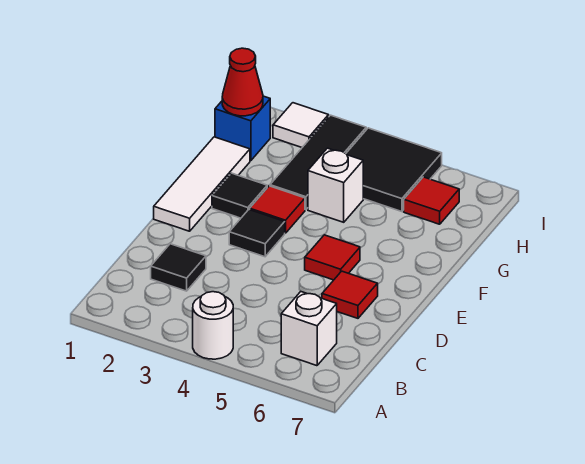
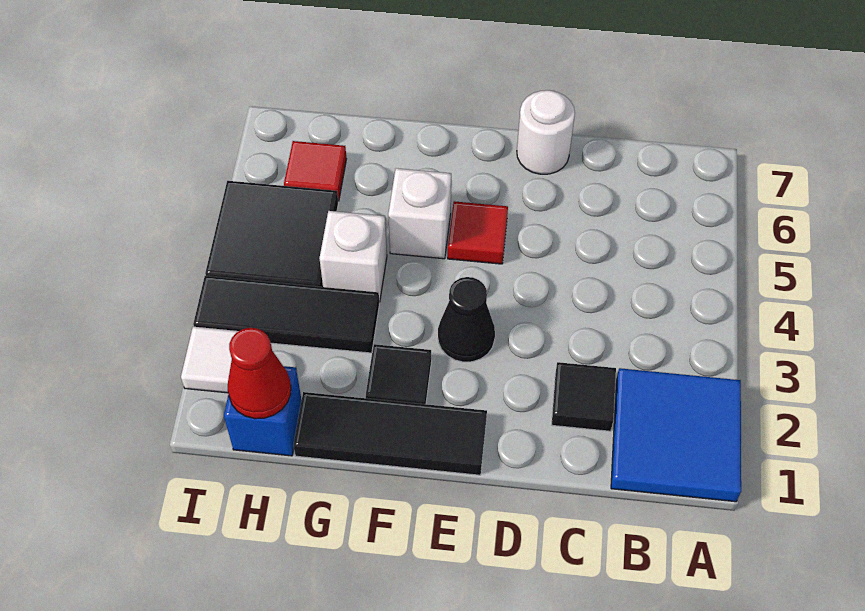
none -> blue tile A1:B2 level 1
white round brick A4 level 1 -> white round brick D7 level 1
white brick B6 level 1 -> white brick F5 level 1
red tile D6 level 1 -> none
white tile E1:G1 level 1 -> black tile E1:G1 level 1
black tile E3 level 1 -> black cone E3 level 1
red tile F3 level 1 -> none

